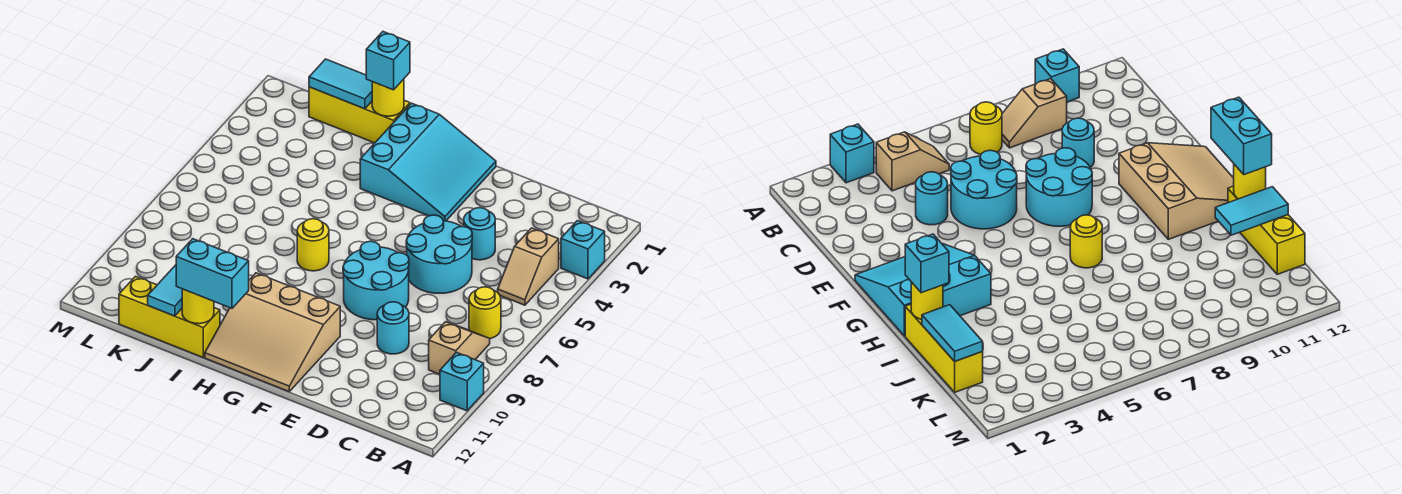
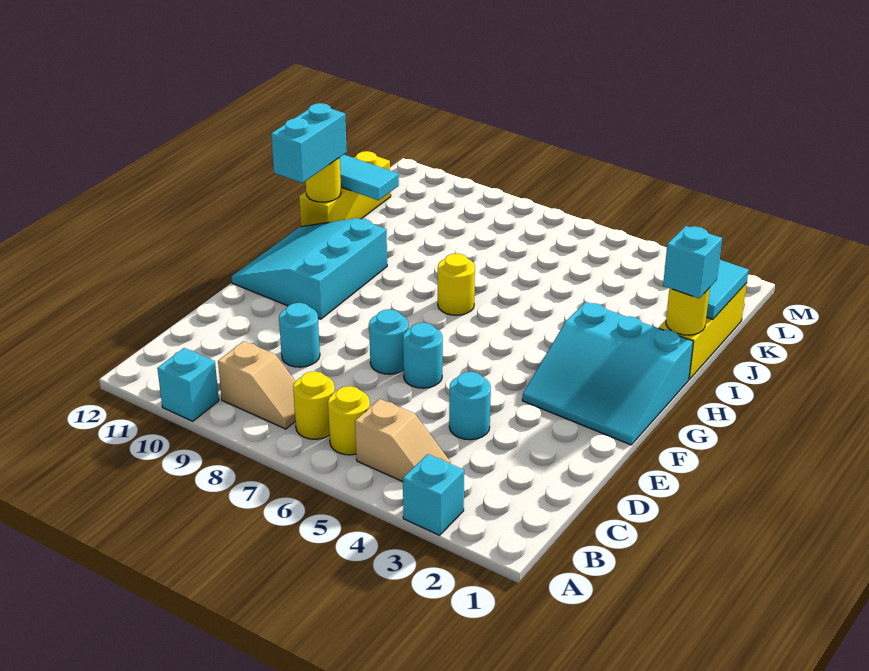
tan slope B4:B5 level 1 top 4 -> tan slope B4:B5 level 1 top 5
none -> yellow round brick B6 level 1
cyan round brick D5:E6 level 1 -> cyan round brick E6 level 1
cyan round brick E7:F8 level 1 -> cyan round brick E7 level 1
tan slope F10:H12 level 1 top 10 -> cyan slope F10:H12 level 1 top 10

